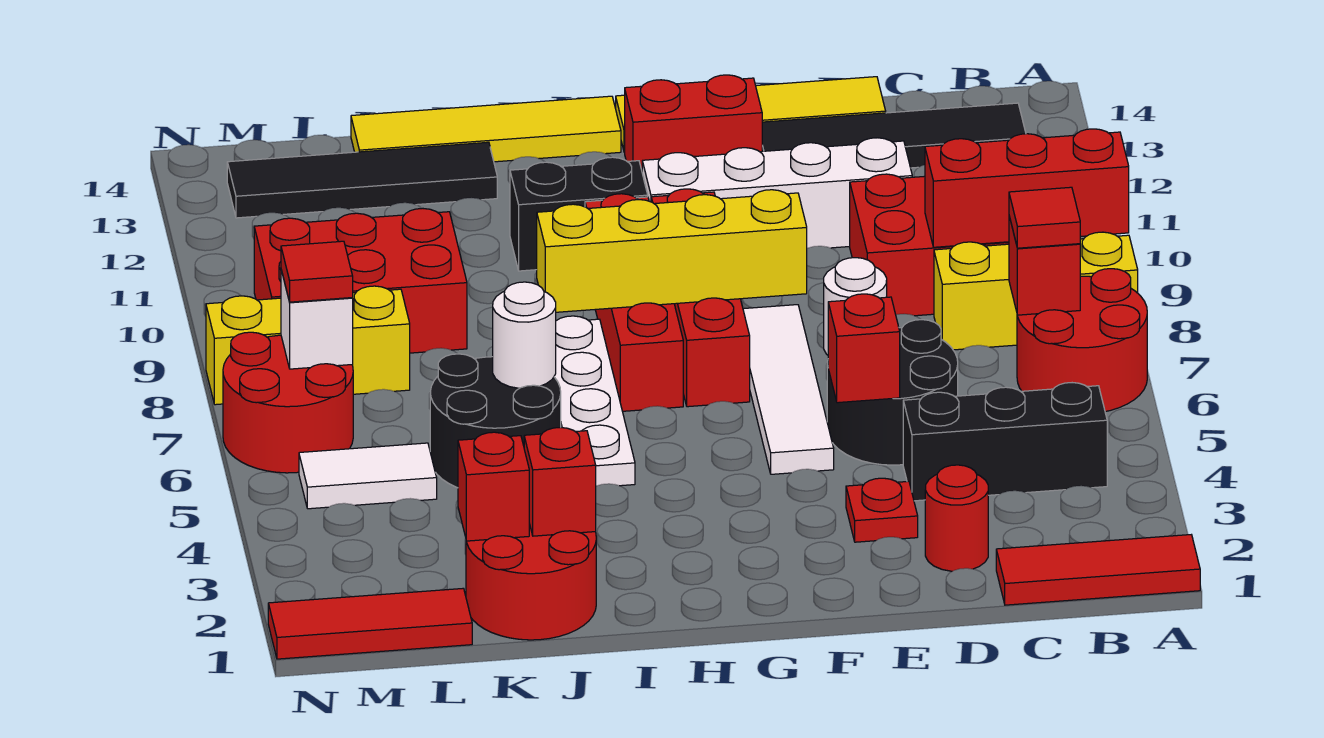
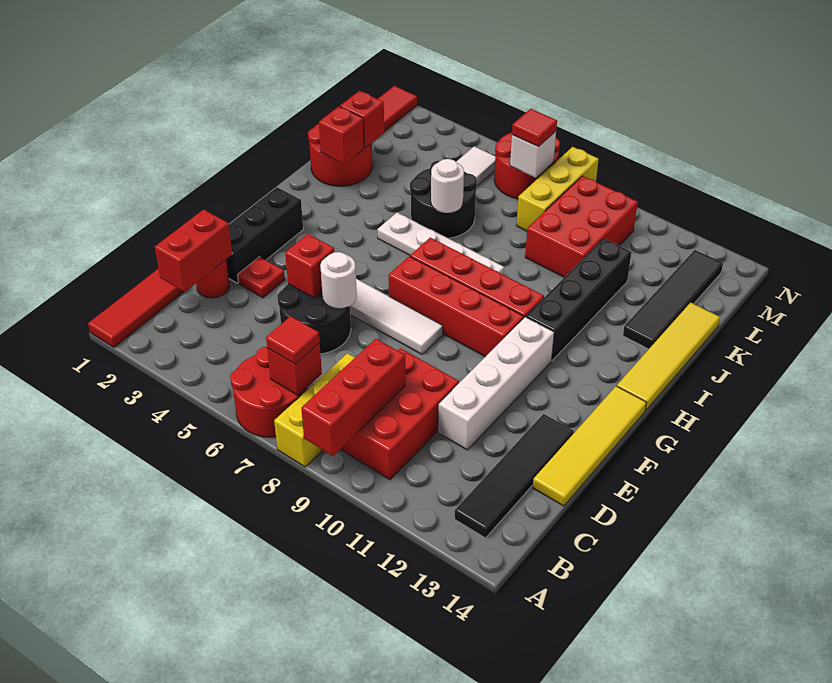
black brick B4:D4 level 1 -> black brick E2:G2 level 1
yellow brick F8:I8 level 2 -> none
red brick F13:G13 level 1 -> red brick C2:D2 level 2
black brick H11:I11 level 1 -> black brick H11:K11 level 1

